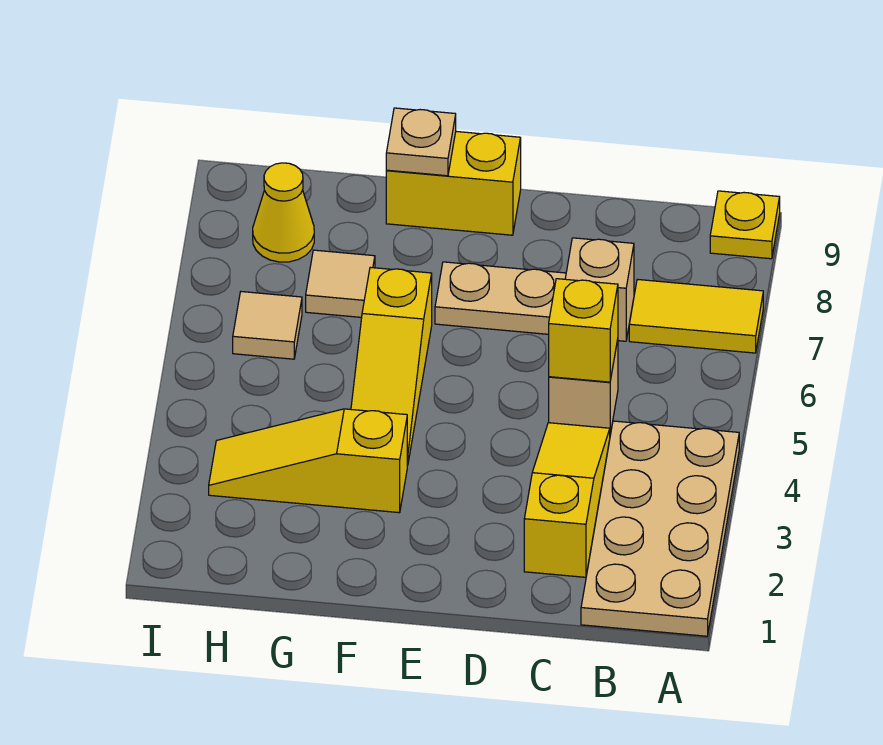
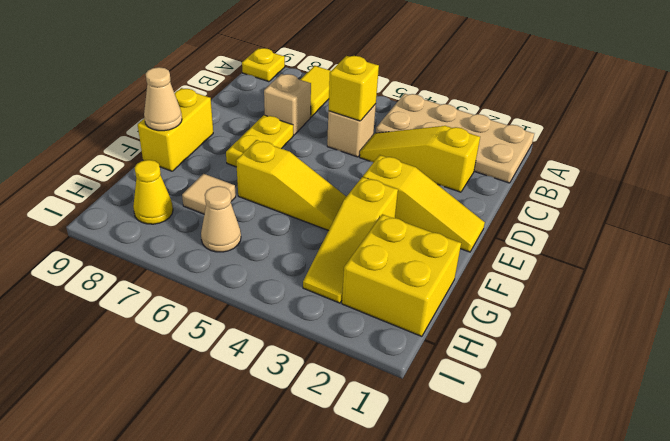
tan plate D7:E7 level 1 -> yellow plate D7:E7 level 1
none -> yellow slope E1:E3 level 1 top 3
tan plate F9 level 2 -> tan cone F9 level 2
none -> yellow brick G1:H2 level 1
tan tile H6 level 1 -> tan cone H6 level 1

